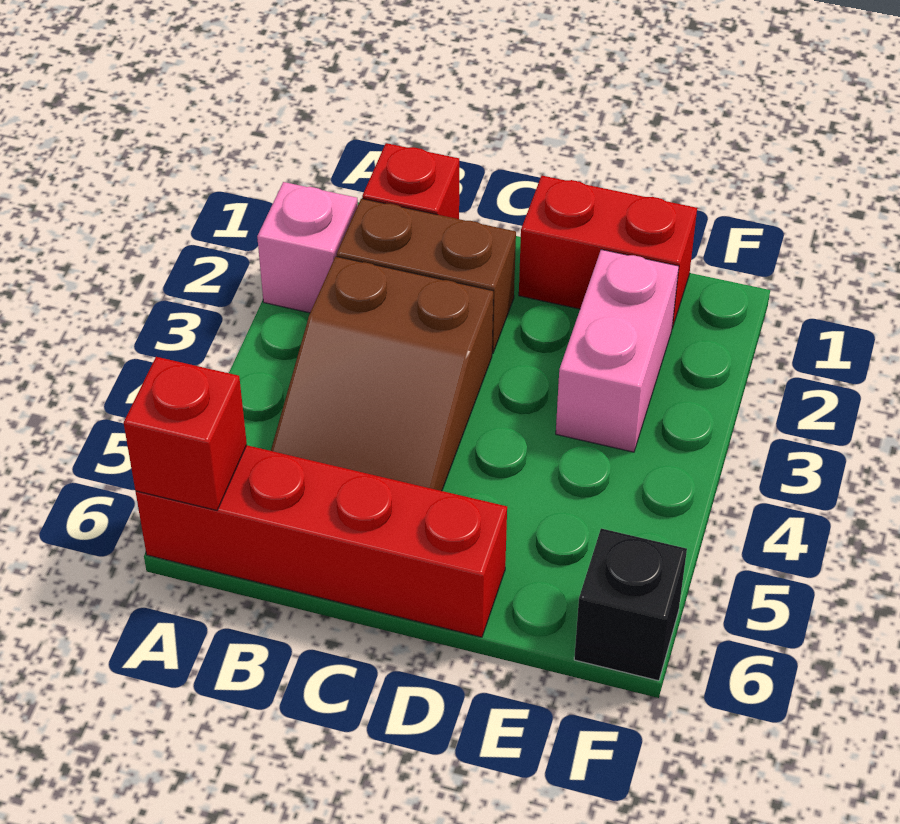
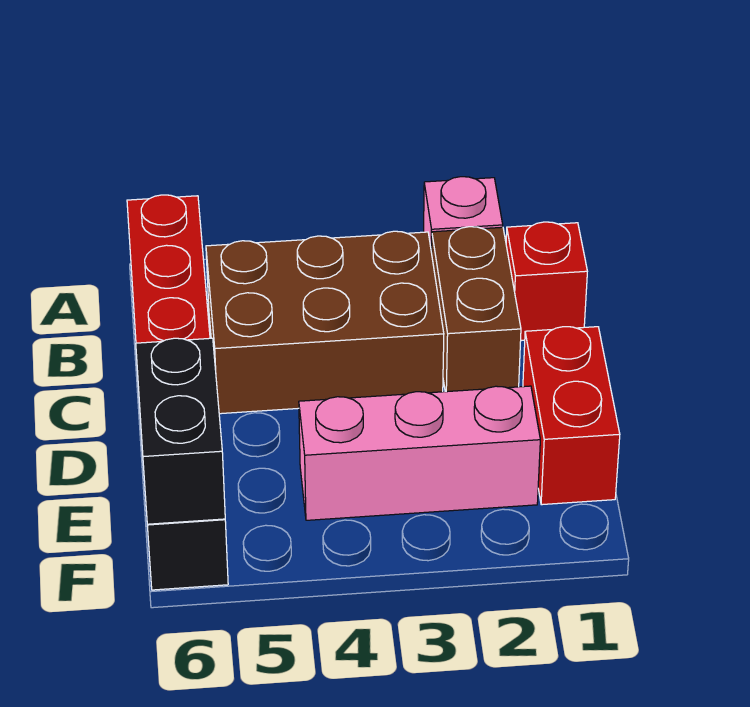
red brick A6 level 2 -> none
brown slope B3:C5 level 1 top 3 -> brown brick B3:C5 level 1
pink brick E2:E3 level 1 -> pink brick E2:E4 level 1
none -> black brick E6:F6 level 2

